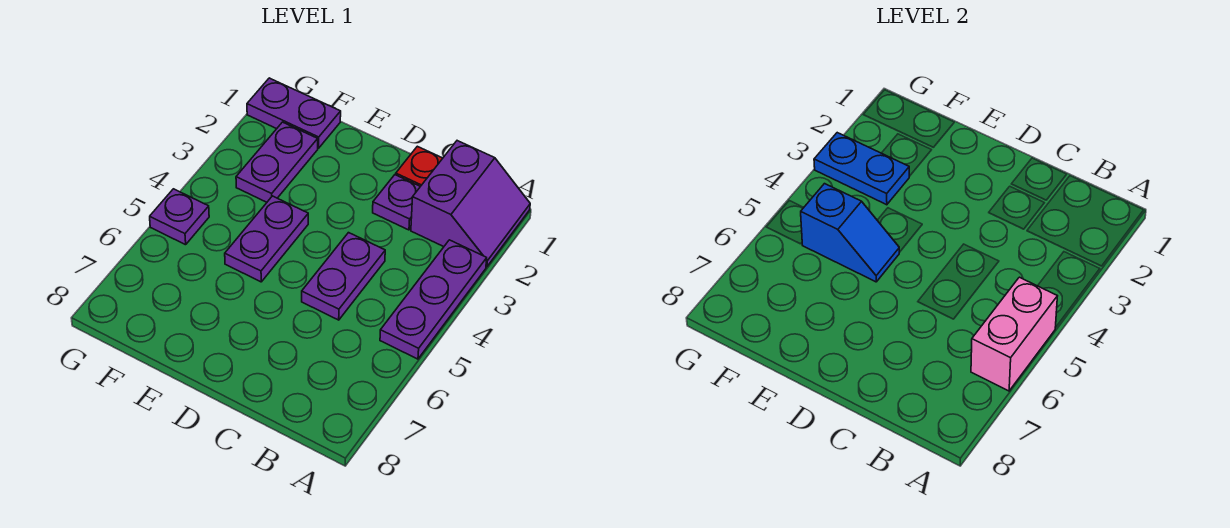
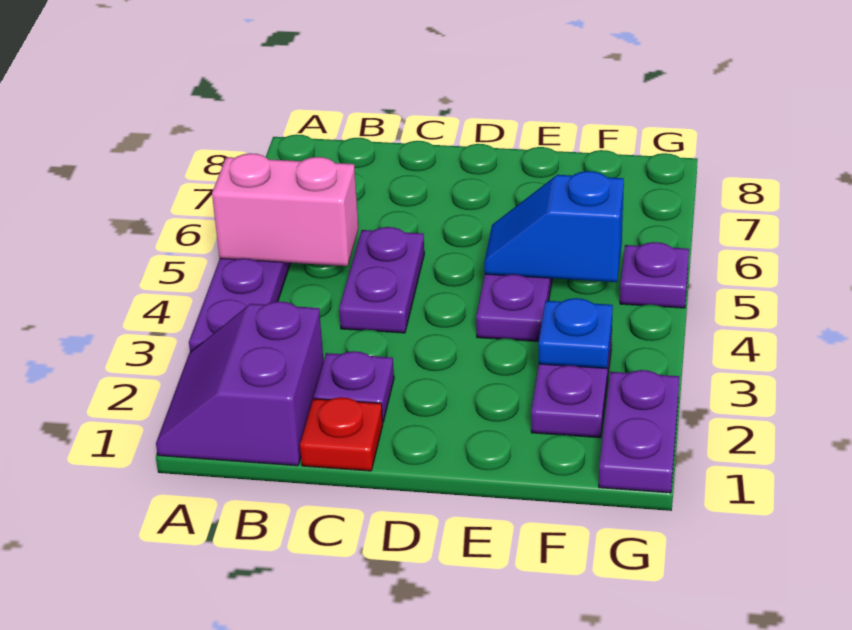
pink brick A5:A6 level 2 -> pink brick A5:B5 level 2
purple plate F1:G1 level 1 -> purple plate G1:G2 level 1
blue plate F3:G3 level 2 -> blue plate F3 level 2

